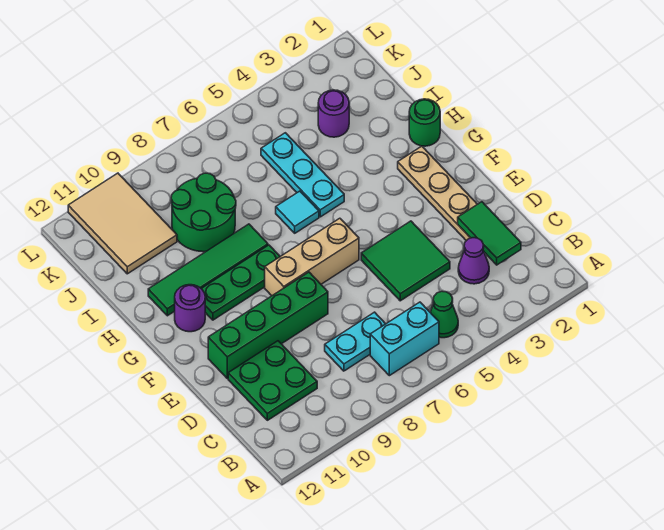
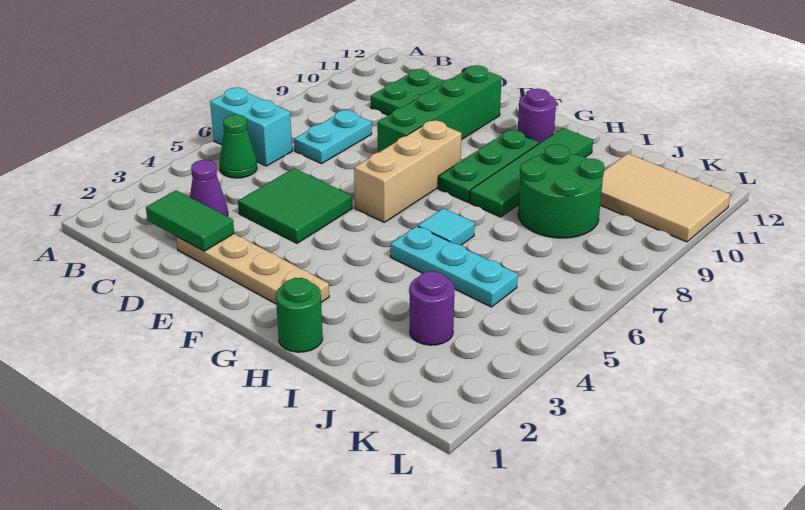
cyan brick B6:B7 level 1 -> cyan brick A6:B6 level 1

